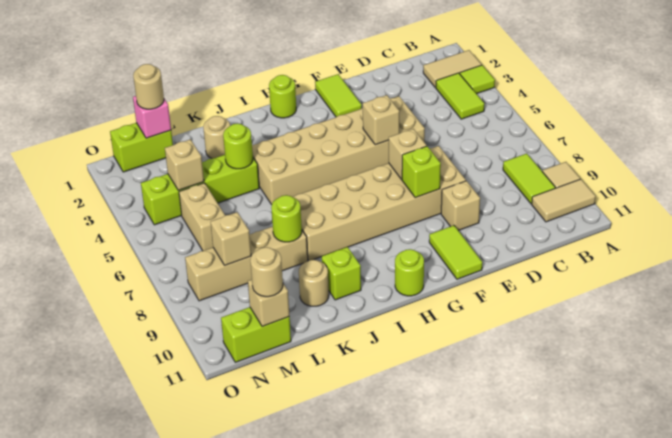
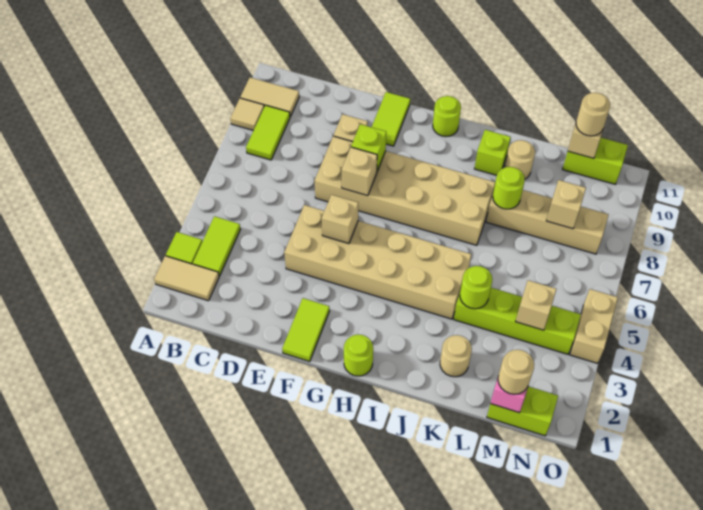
tan brick M5:M6 level 1 -> tan brick O4:O5 level 1

